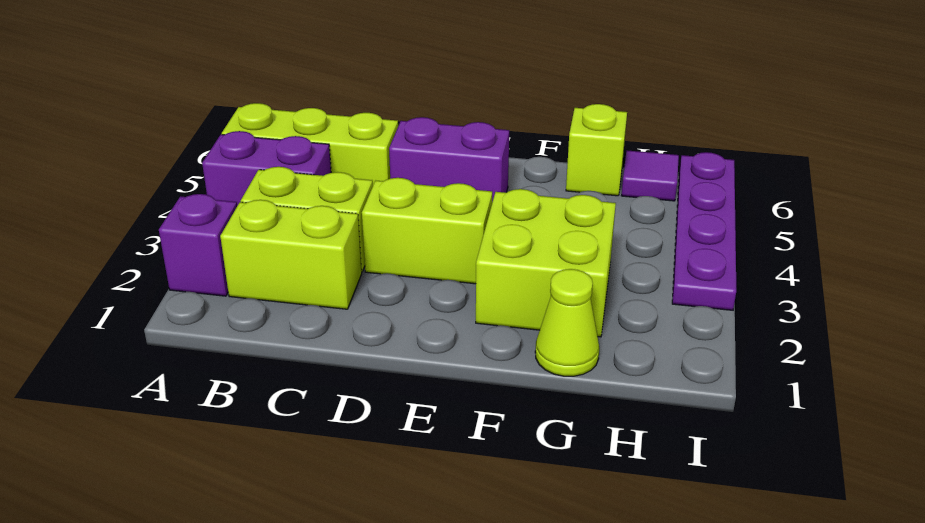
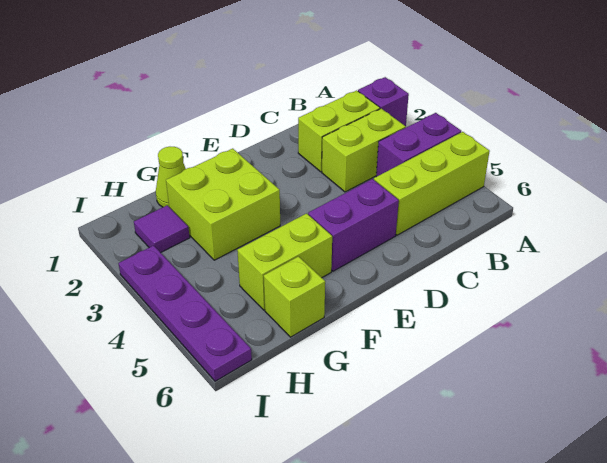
lime brick D3:E3 level 1 -> lime brick F5:G5 level 1
purple tile H6 level 1 -> purple tile H2 level 1

